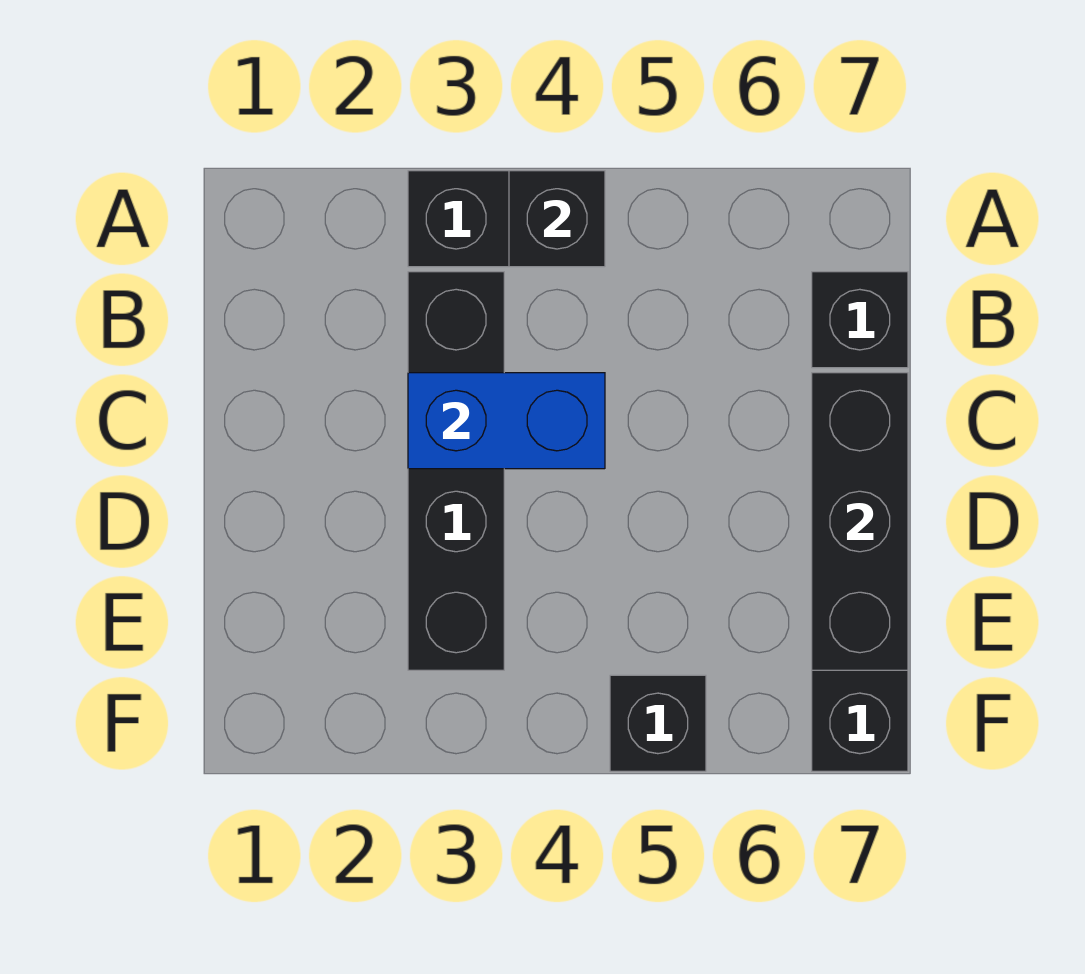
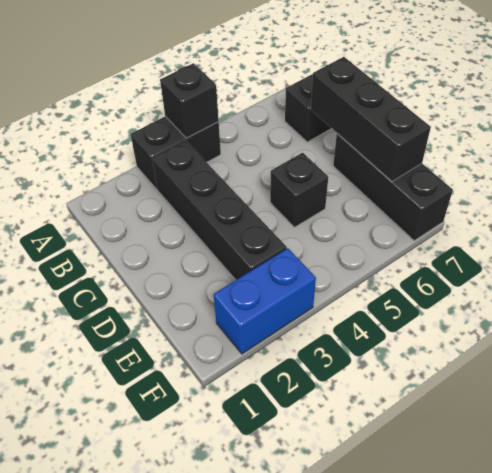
blue brick C3:C4 level 2 -> blue brick F2:F3 level 1
black brick F5 level 1 -> black brick D5 level 1

